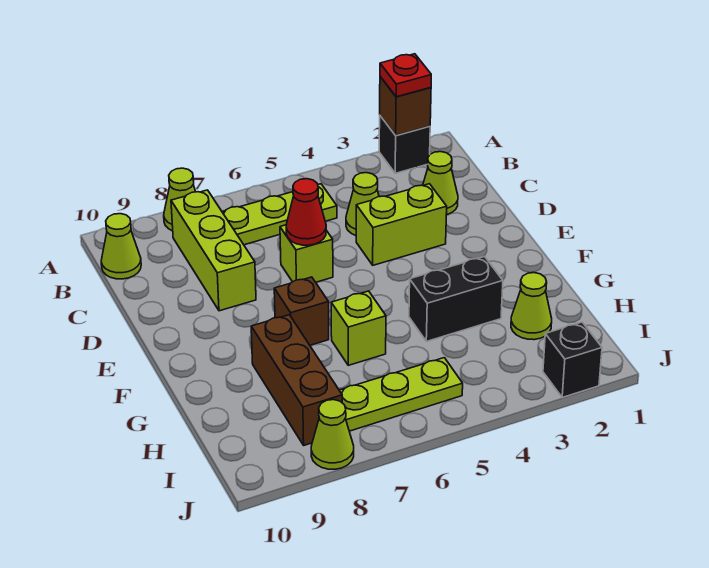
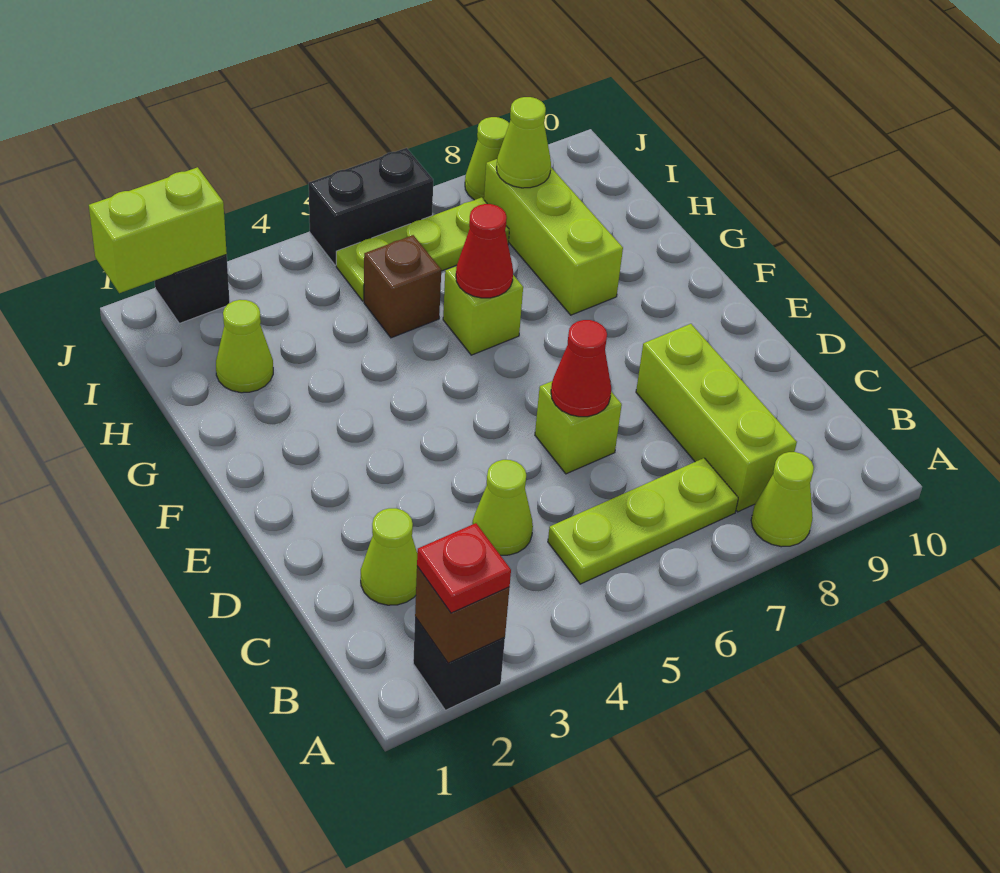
lime cone B10 level 1 -> lime cone I8 level 2
lime brick D3:D4 level 1 -> lime brick J1:J2 level 2
brown brick F7 level 1 -> brown brick H5 level 1
black brick G3:G4 level 1 -> black brick J5:J6 level 1
none -> red cone G6 level 2
brown brick G8:I8 level 1 -> lime brick G8:I8 level 1

